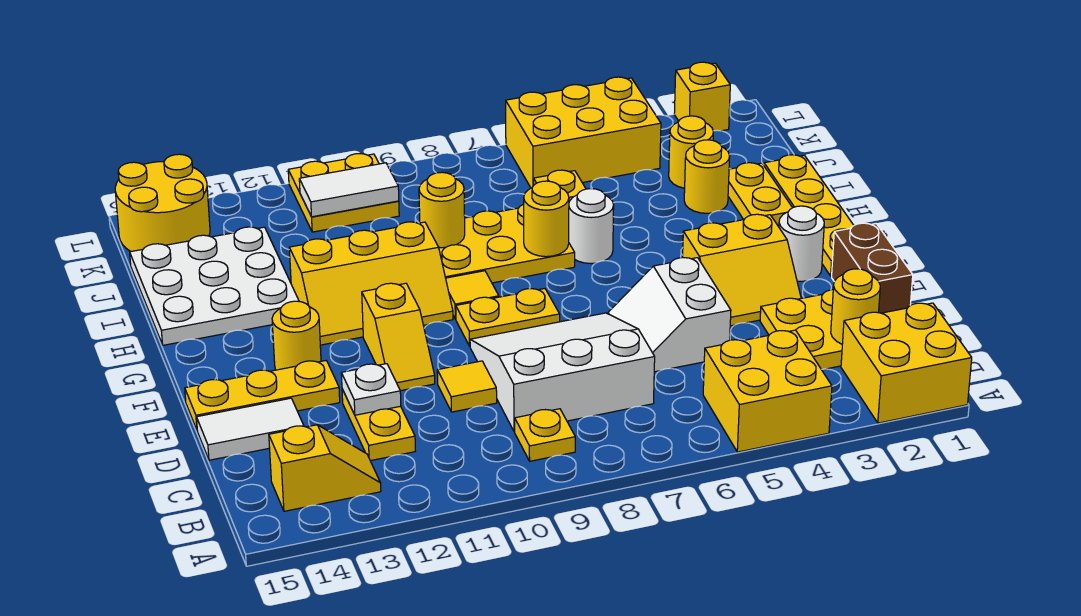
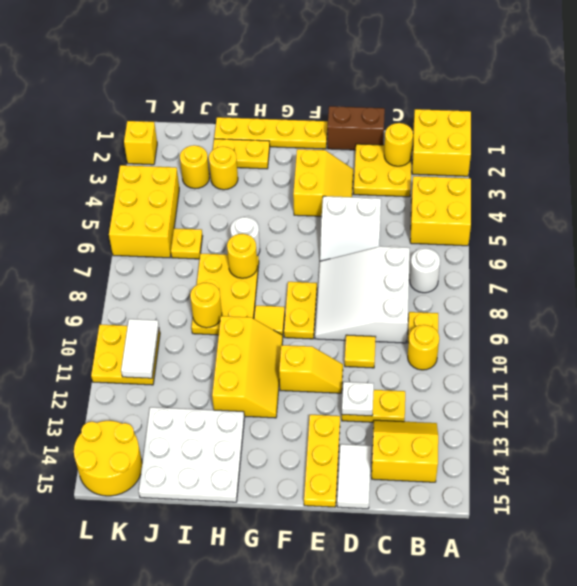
yellow slope B13:B14 level 1 top 14 -> yellow slope B13:C14 level 1 top 14
white round brick F2 level 1 -> white round brick B7 level 1
yellow round brick F13 level 1 -> yellow round brick B10 level 1

